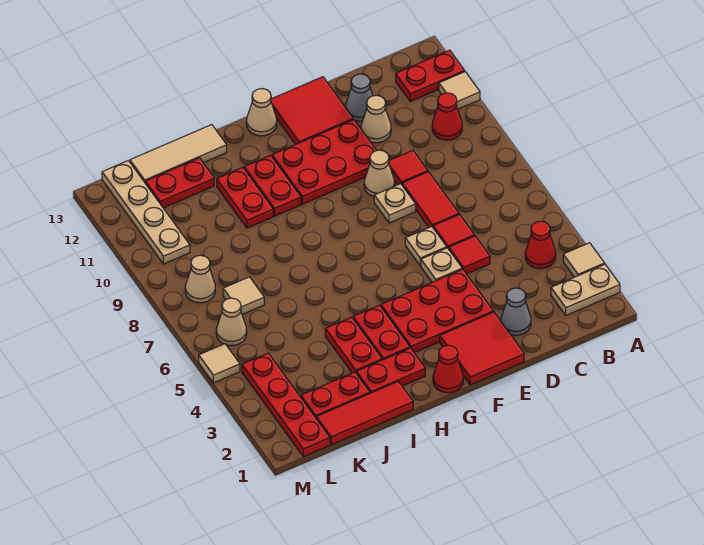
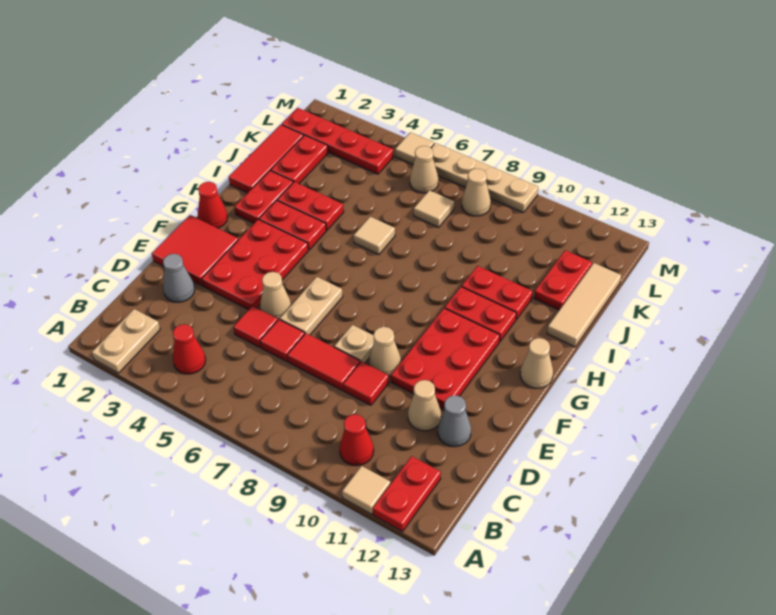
tan tile A3 level 1 -> tan tile I6 level 1
tan plate E5 level 1 -> tan cone E5 level 1
tan plate E6 level 1 -> tan plate E6:F6 level 1
red tile E12:F13 level 1 -> none
tan plate L10:L13 level 1 -> tan plate M6:M9 level 1

